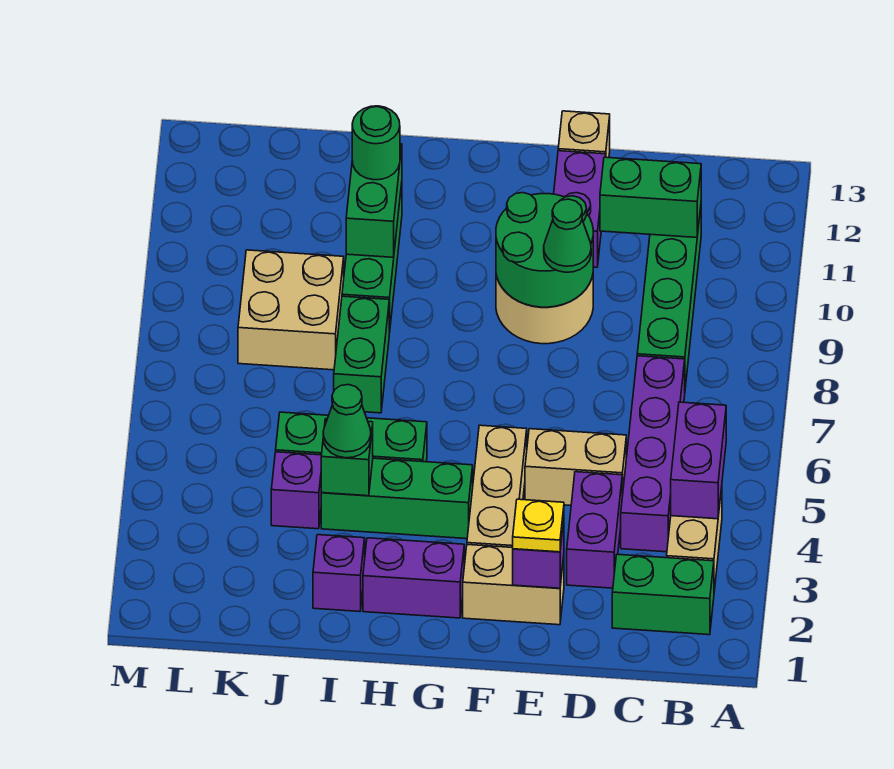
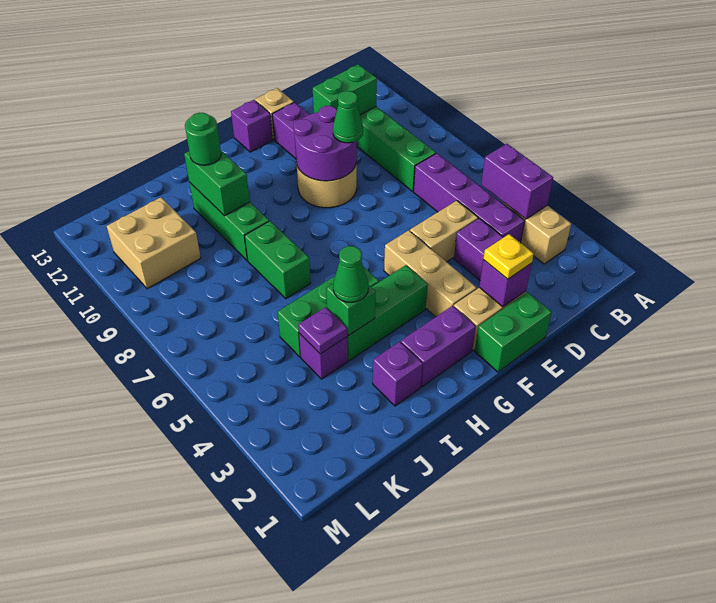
green brick B2:C2 level 1 -> green brick E1:F1 level 1
green round brick E9:F10 level 2 -> purple round brick E9:F10 level 2
none -> purple brick F13 level 1
none -> purple plate J4 level 2
tan brick J8:K9 level 1 -> tan brick K10:L11 level 1

